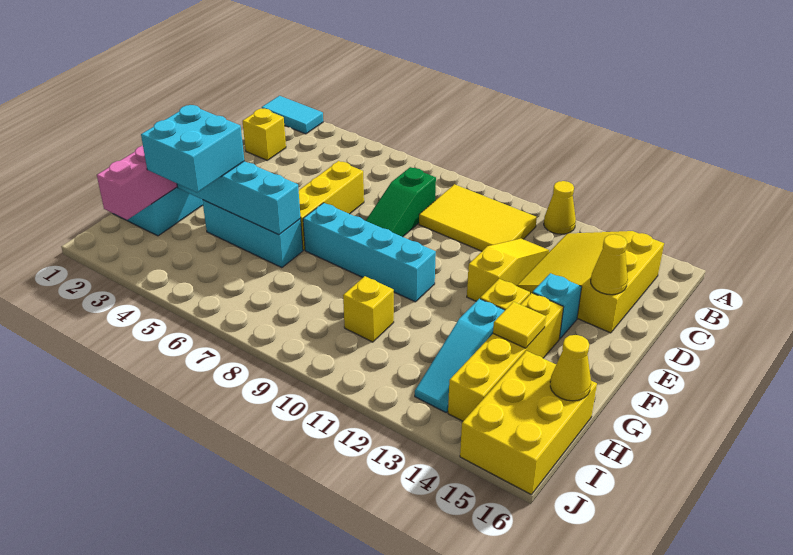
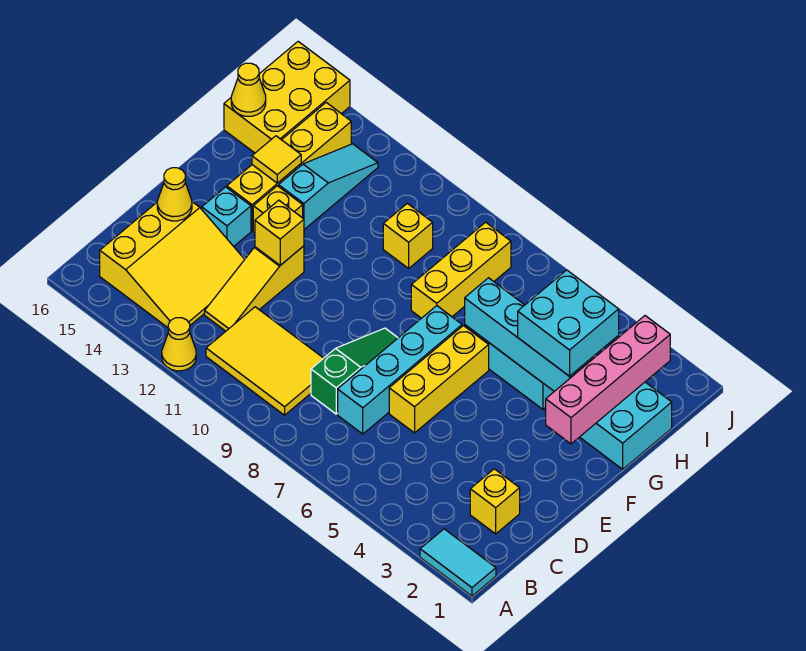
none -> yellow brick E12 level 2
cyan brick F7:F10 level 1 -> cyan brick C7:F7 level 1
none -> yellow brick G8:I8 level 1

